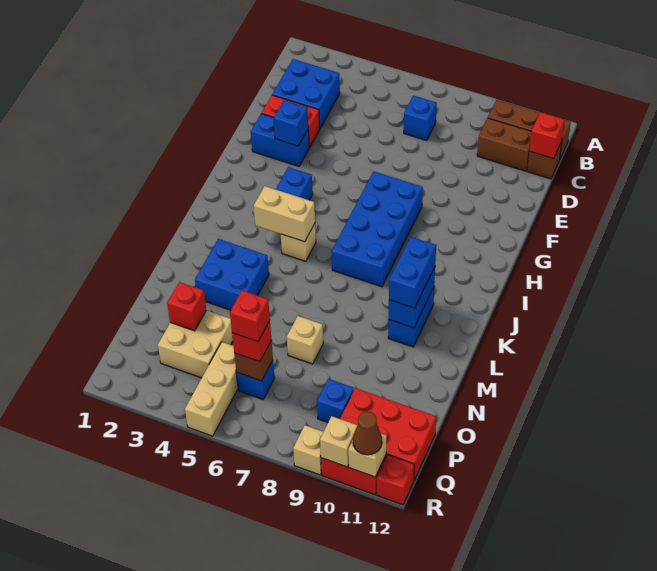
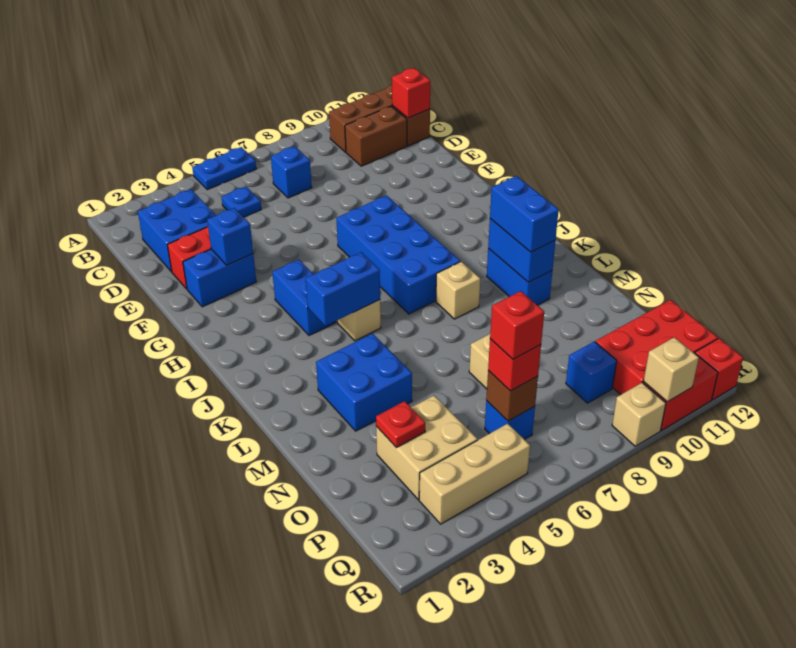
none -> blue plate A5:A6 level 1
none -> blue plate C5 level 1
tan brick J4:J5 level 2 -> blue brick J4:J5 level 2
red brick O3 level 2 -> red plate O3 level 2
tan brick P5:R5 level 1 -> tan brick Q3:Q5 level 1
tan brick R11 level 2 -> tan brick K8 level 1
brown cone R11 level 3 -> none

